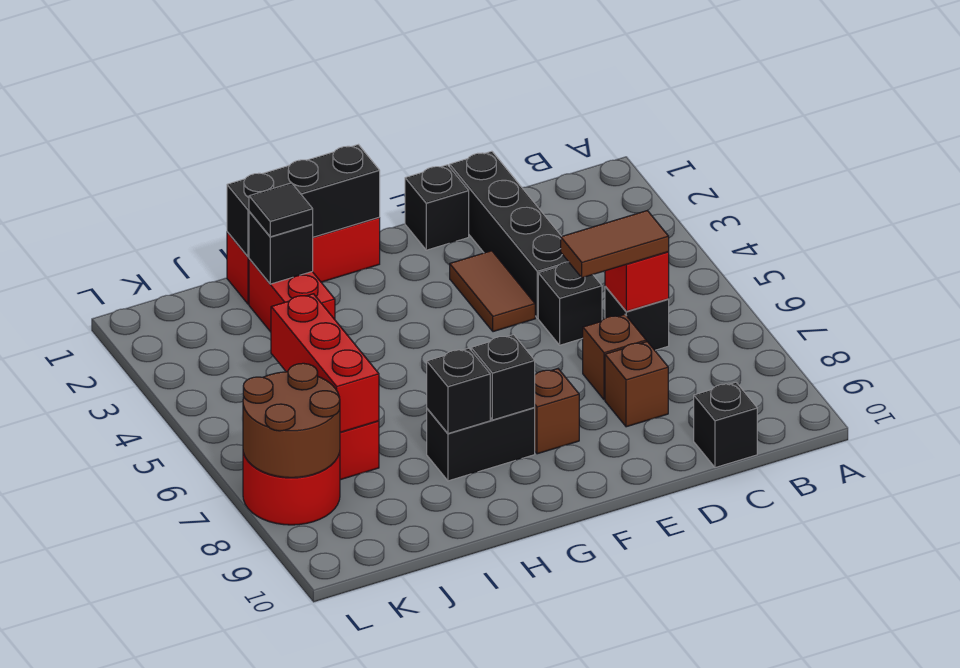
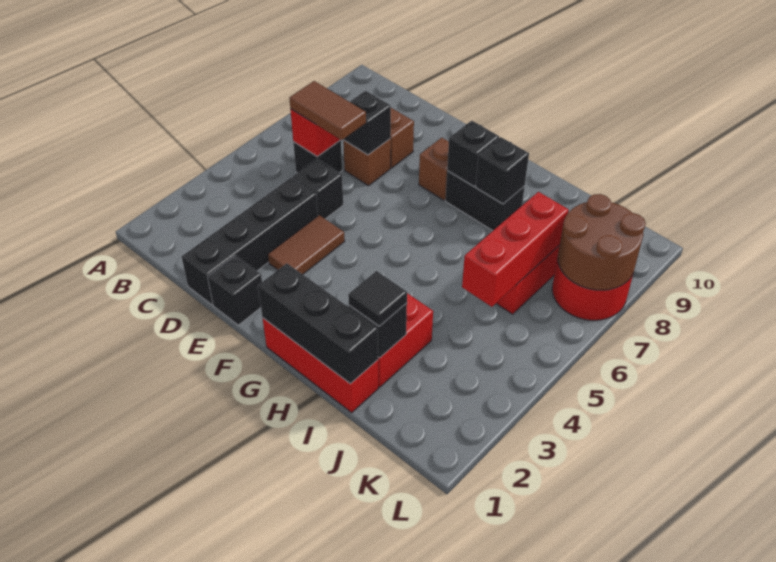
black brick C10 level 1 -> black brick D7 level 2

